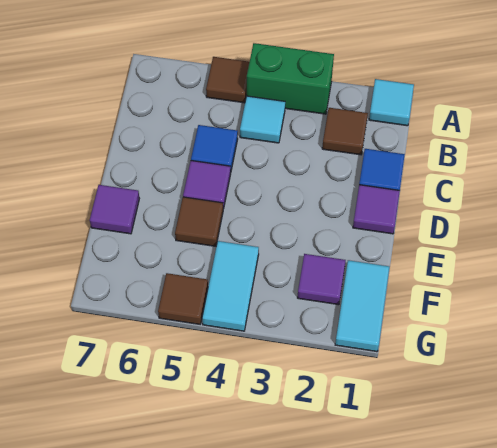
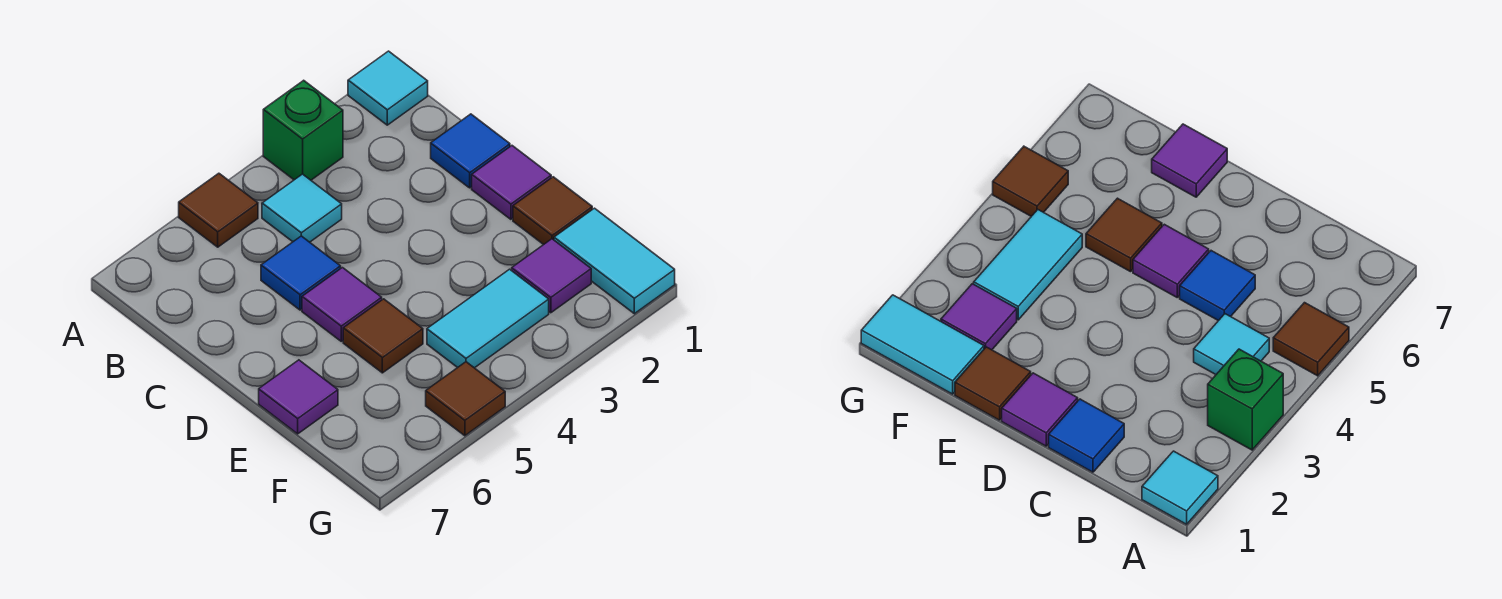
green brick A3:A4 level 1 -> green brick A3 level 1
brown tile B2 level 1 -> brown tile E1 level 1
cyan tile F4:G4 level 1 -> cyan tile F3:F4 level 1

